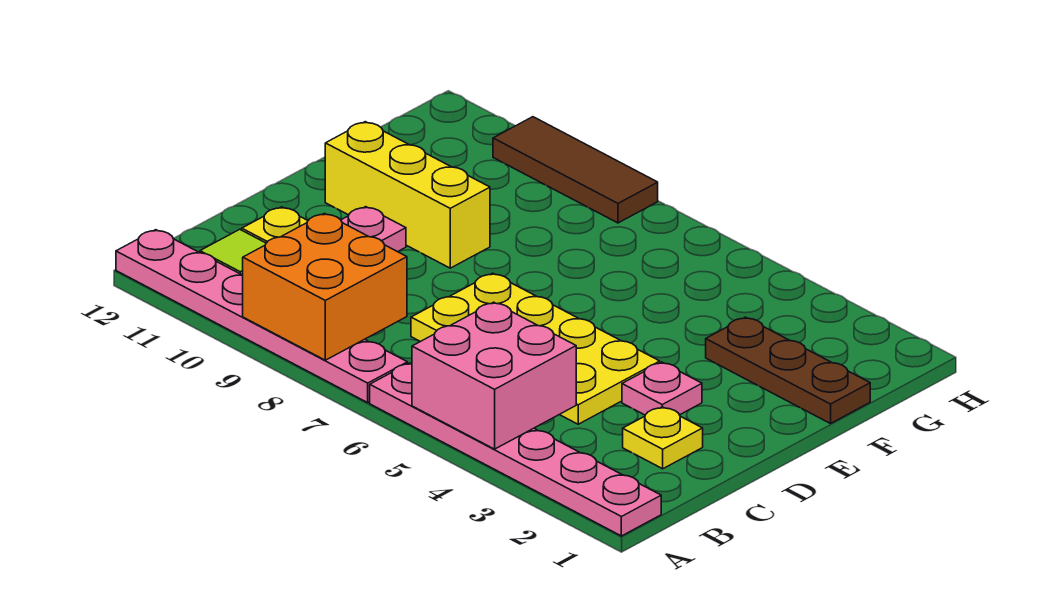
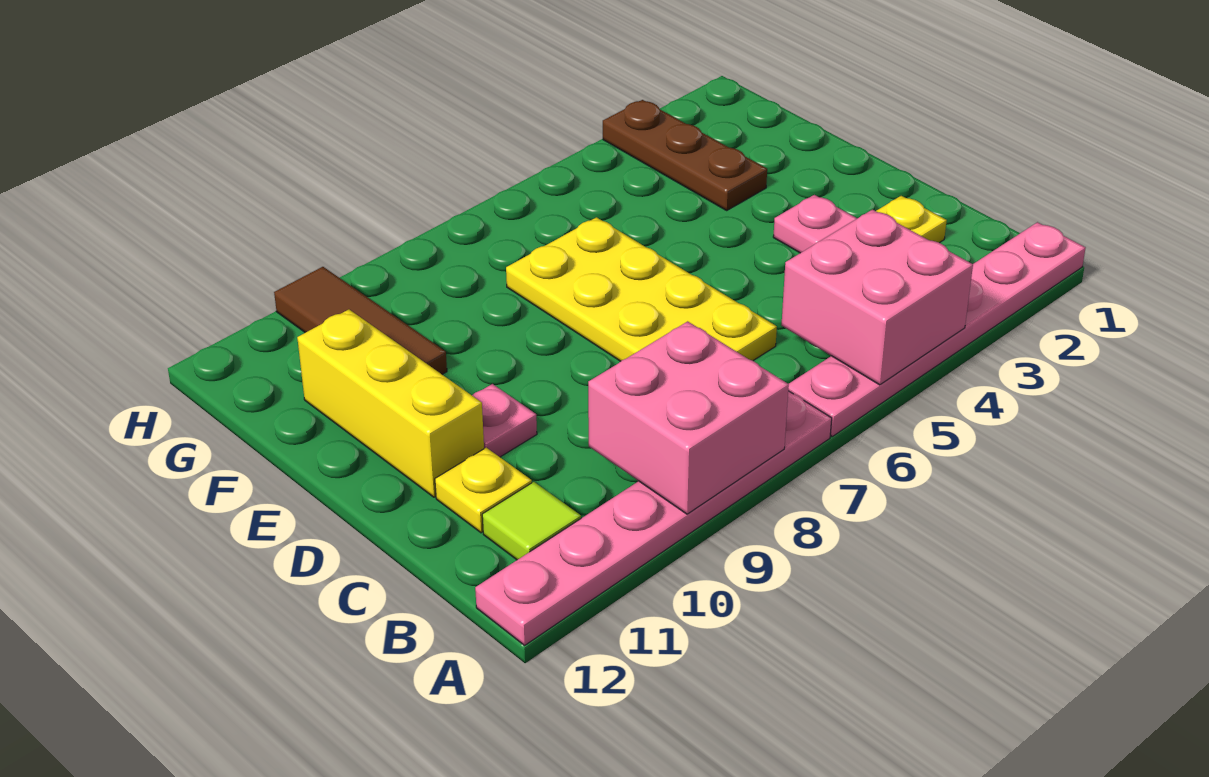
orange brick A8:B9 level 2 -> pink brick A8:B9 level 2
yellow plate C4:D7 level 1 -> yellow plate C6:F7 level 1
yellow brick E9:E11 level 1 -> yellow brick D11:F11 level 1
brown plate F1:F3 level 1 -> brown plate F3:H3 level 1
brown tile H8:H10 level 1 -> brown tile F10:H10 level 1

